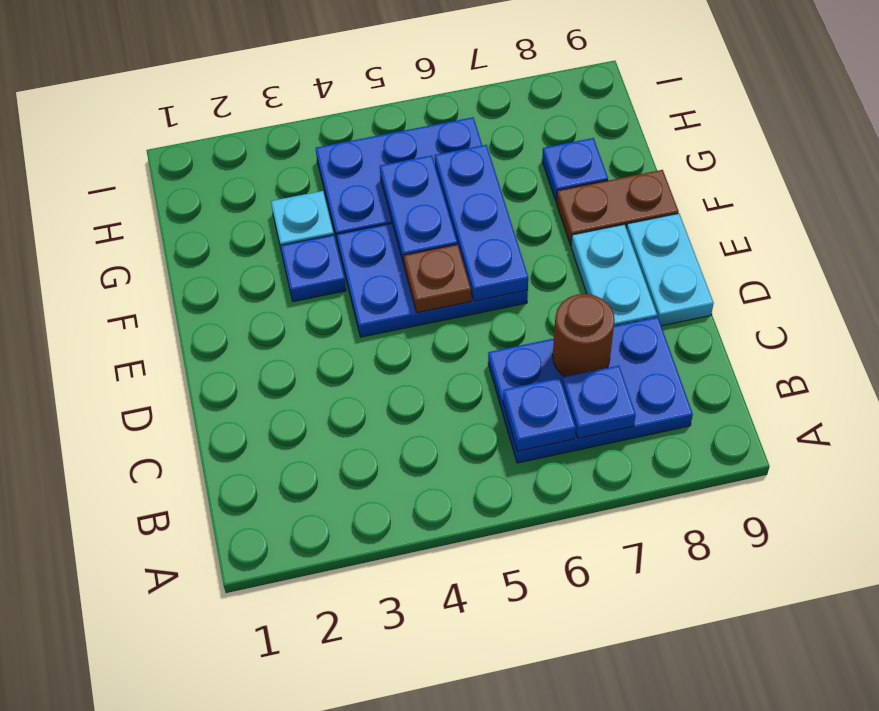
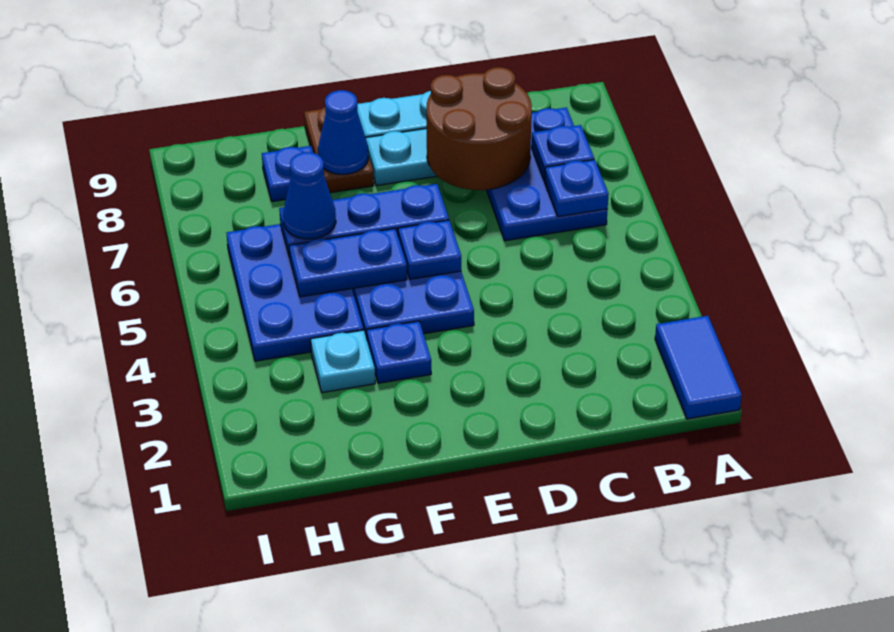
none -> blue tile A1:A2 level 1
brown round brick C7 level 2 -> brown round brick C7:D8 level 2
brown plate E5 level 2 -> blue plate E5 level 2
none -> blue cone F8 level 2
none -> blue cone G6 level 3

